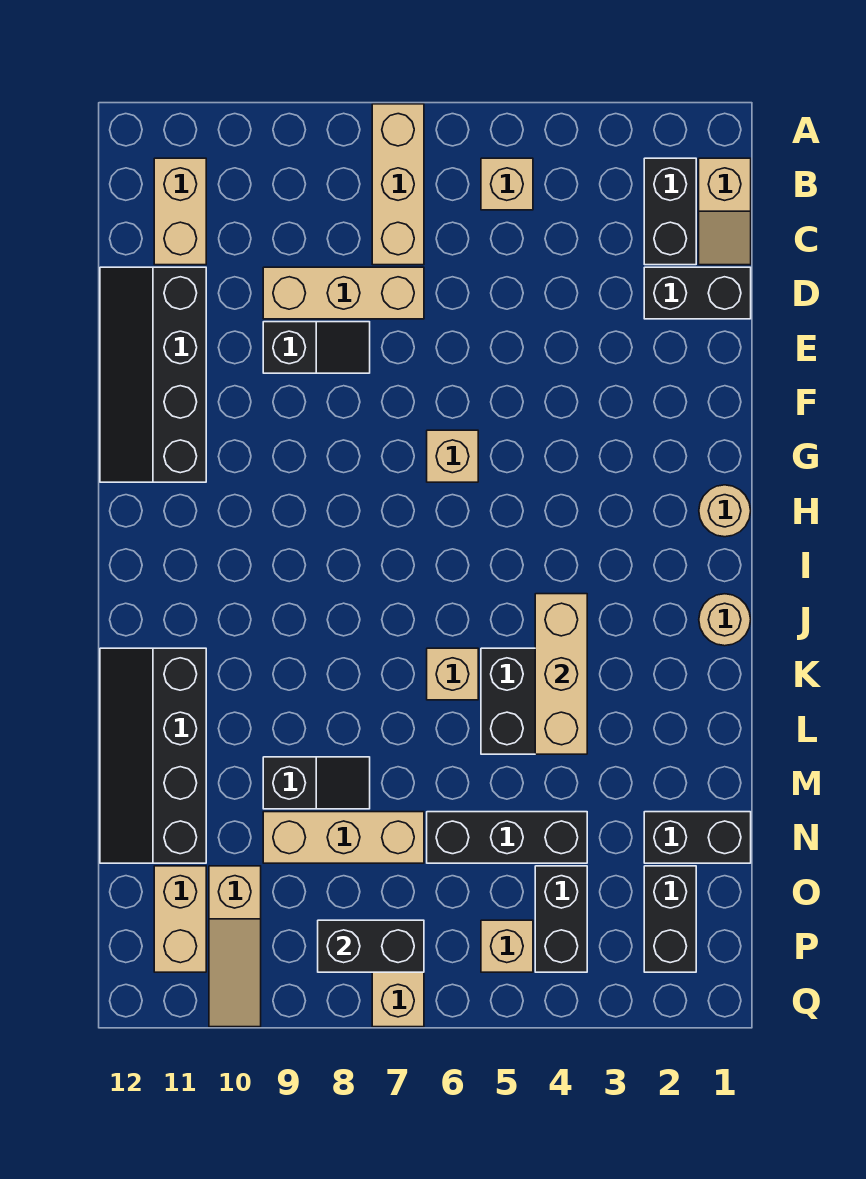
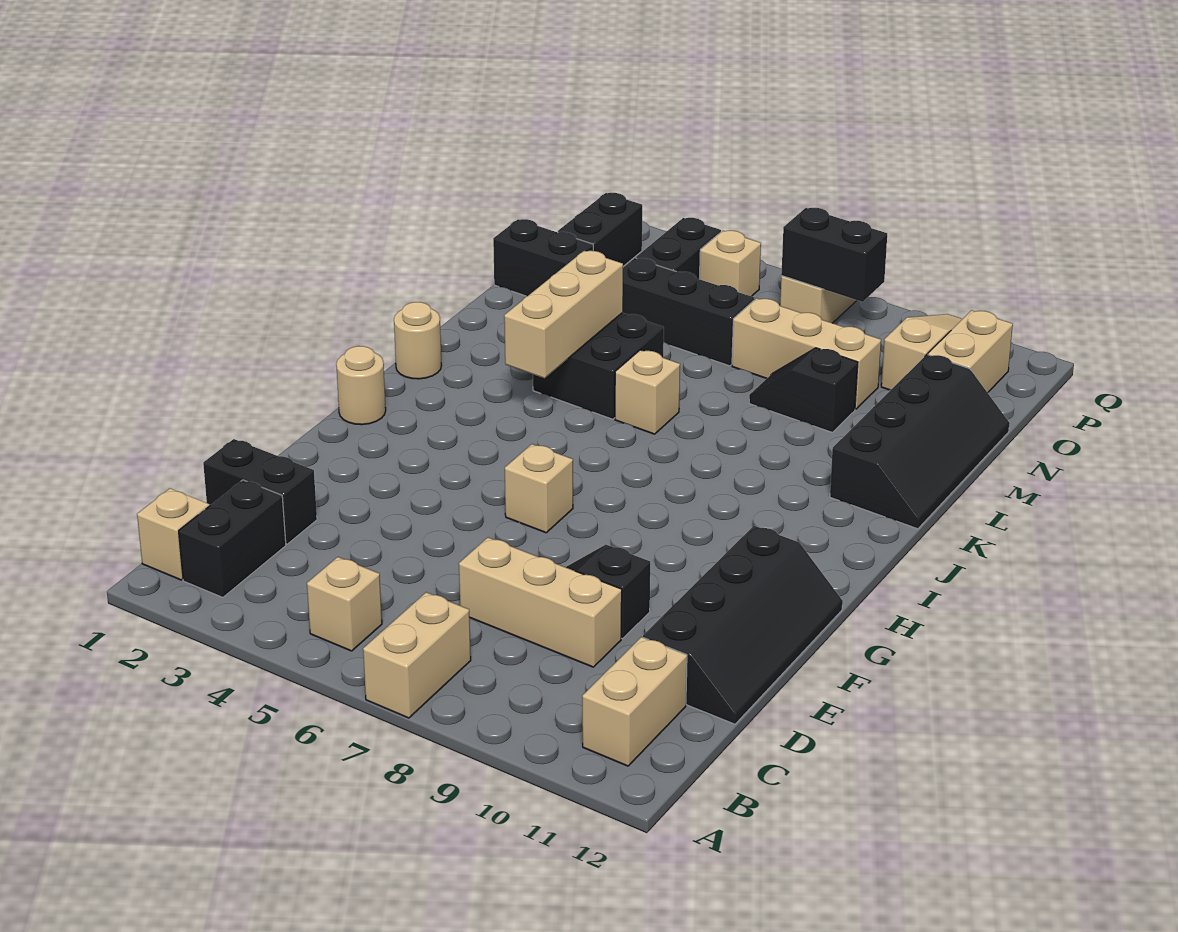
tan brick A7:C7 level 1 -> tan brick A7:B7 level 1

